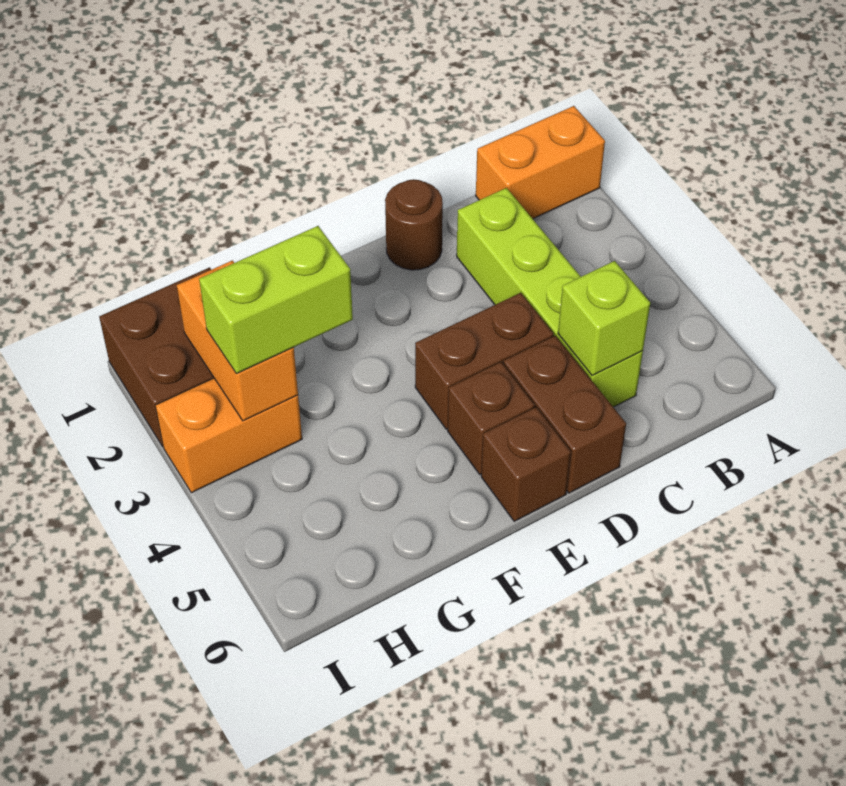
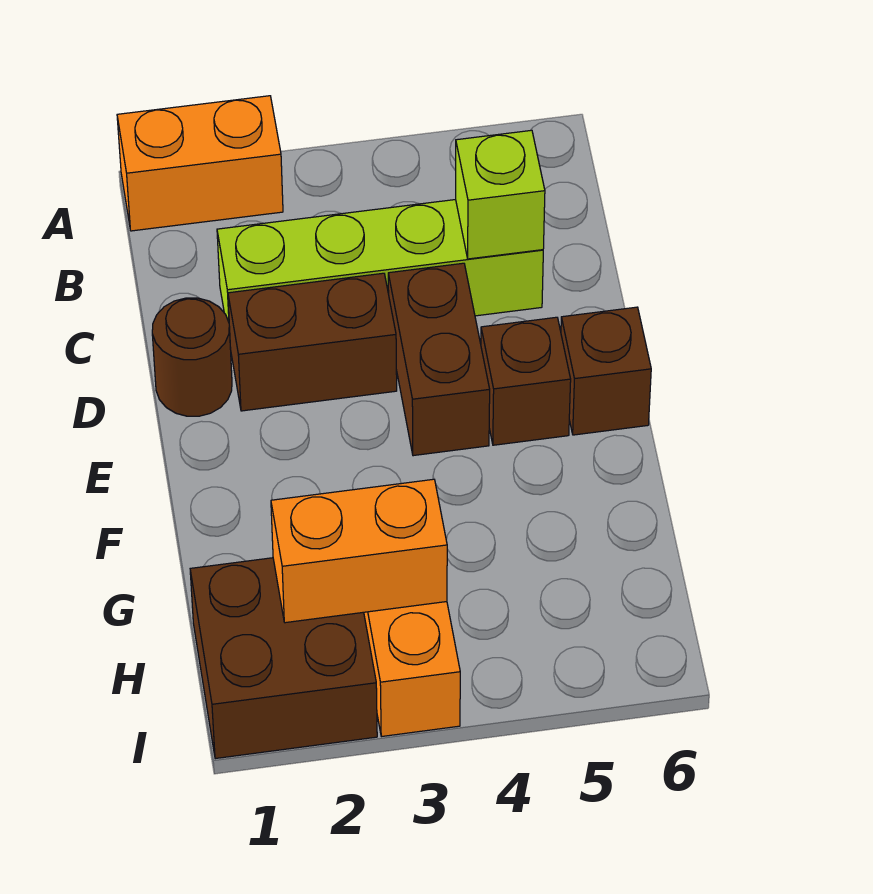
orange brick A1:B1 level 1 -> orange brick A1:A2 level 1
brown brick D5:D6 level 1 -> brown brick D2:D3 level 1
lime brick G3:H3 level 3 -> none

